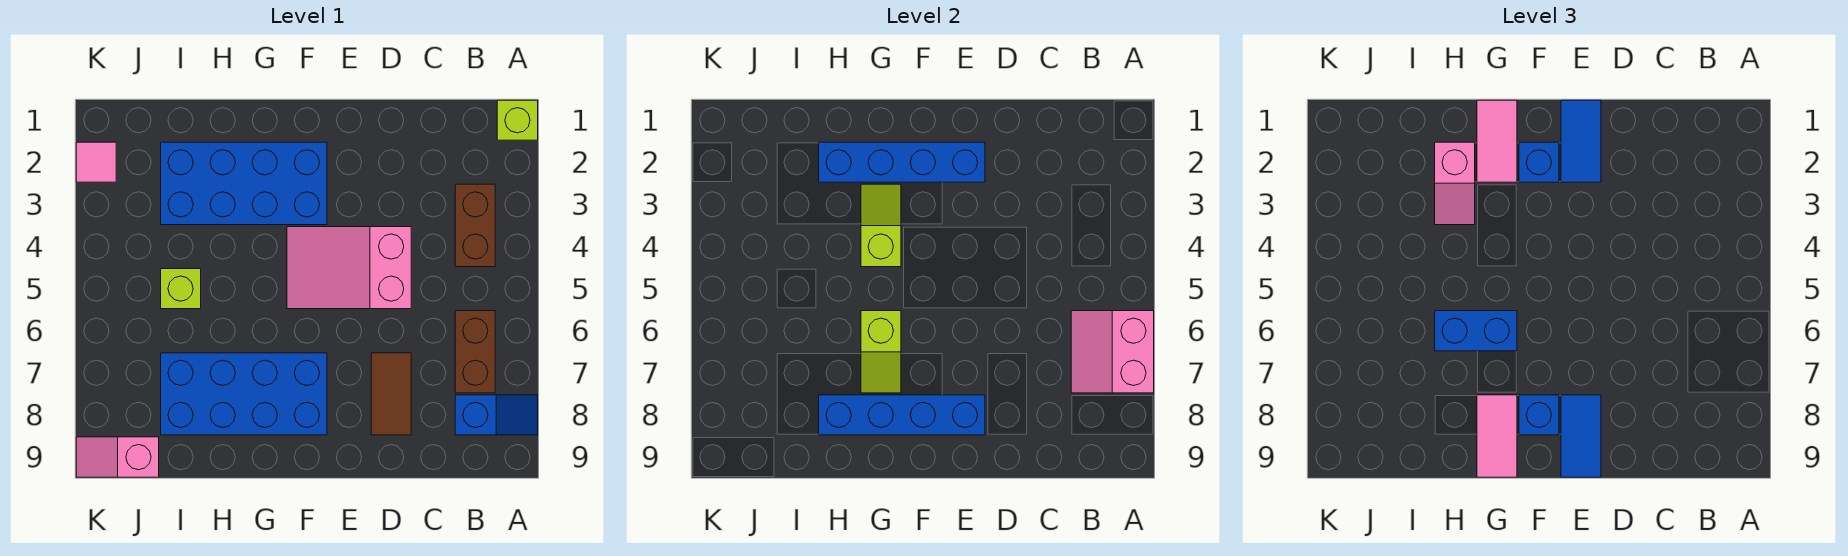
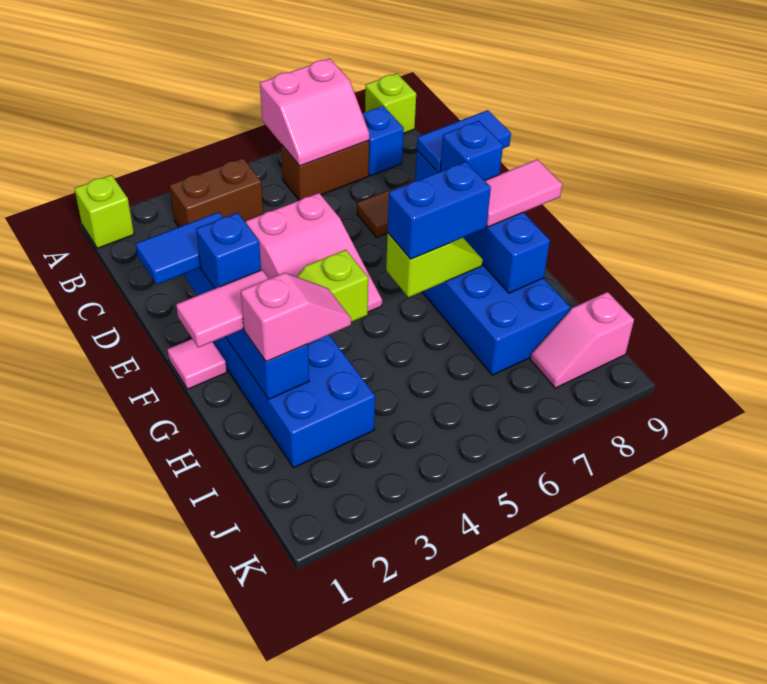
blue brick G6:H6 level 3 -> blue brick G6:G7 level 3
lime brick I5 level 1 -> lime brick A9 level 1
pink slope J9:K9 level 1 top J -> pink slope J8:J9 level 1 top 9
pink tile K2 level 1 -> pink tile F1 level 1

